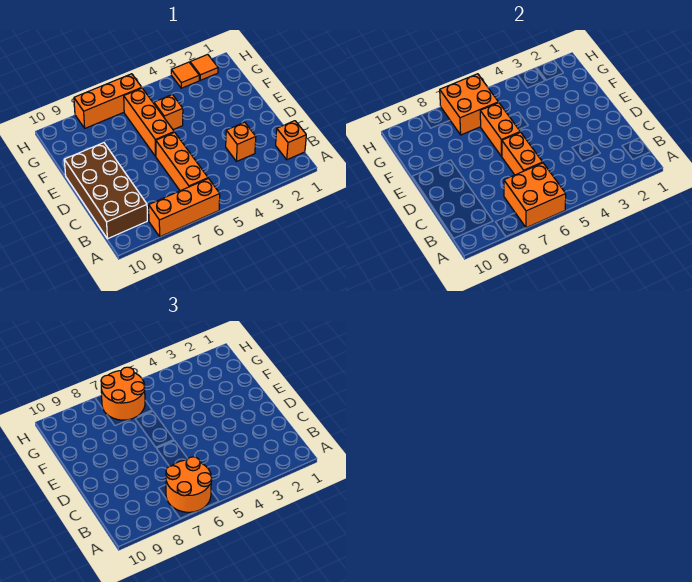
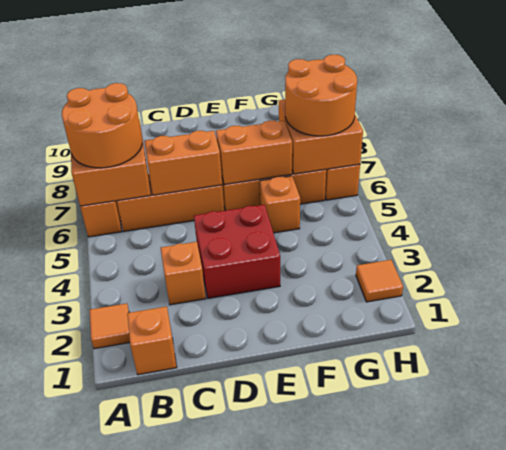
brown brick B9:E10 level 1 -> none
none -> red brick D3:E4 level 1
orange tile H3 level 1 -> orange tile A2 level 1

